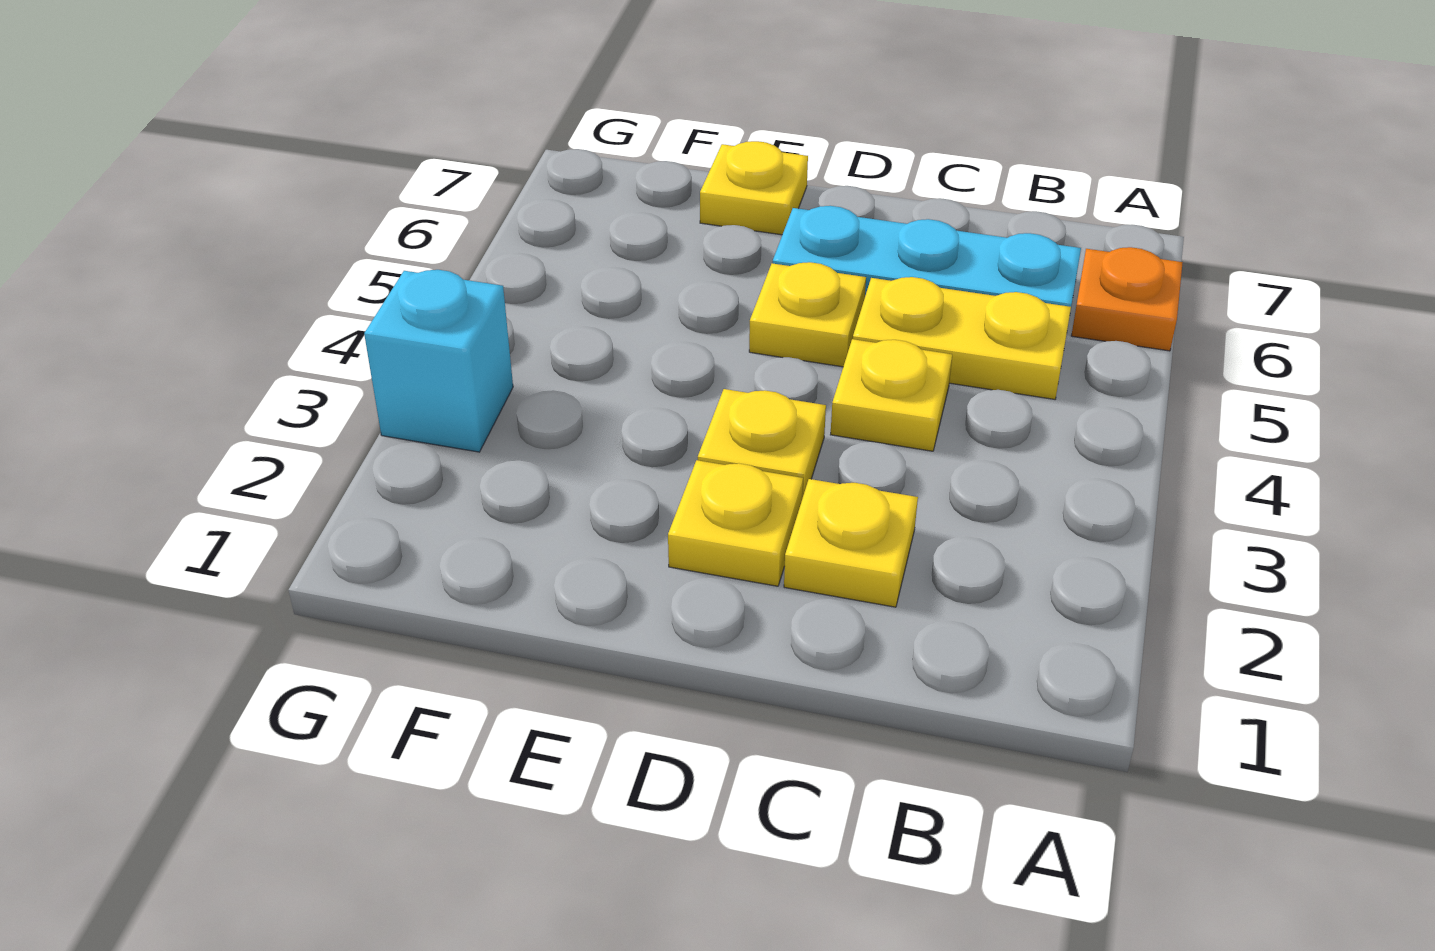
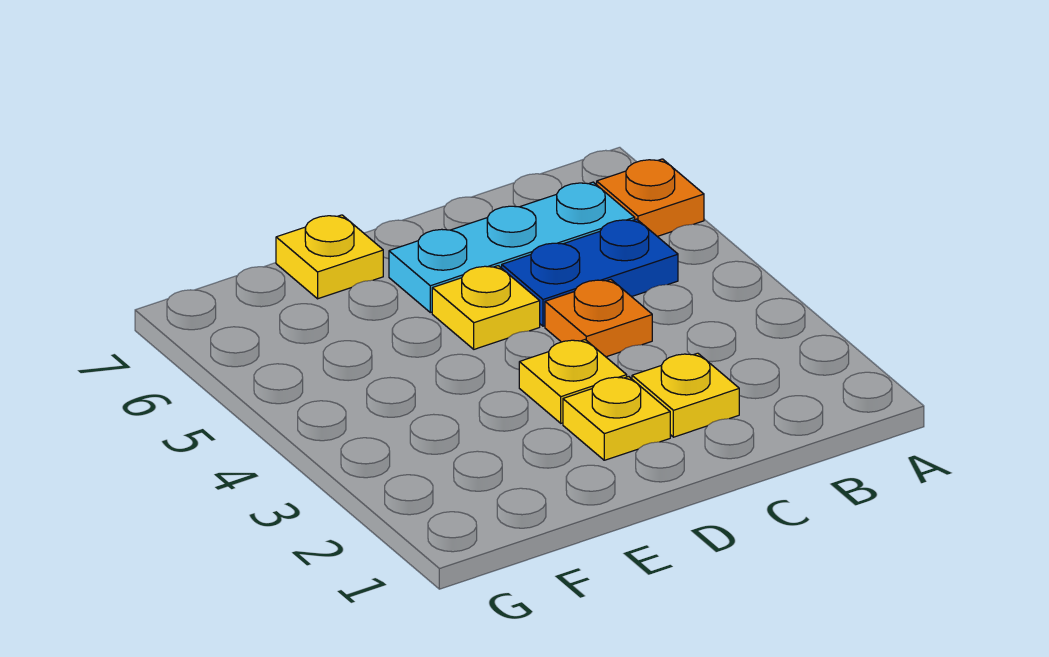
yellow plate B5:C5 level 1 -> blue plate B5:C5 level 1
yellow plate C4 level 1 -> orange plate C4 level 1
cyan brick G3 level 1 -> none

